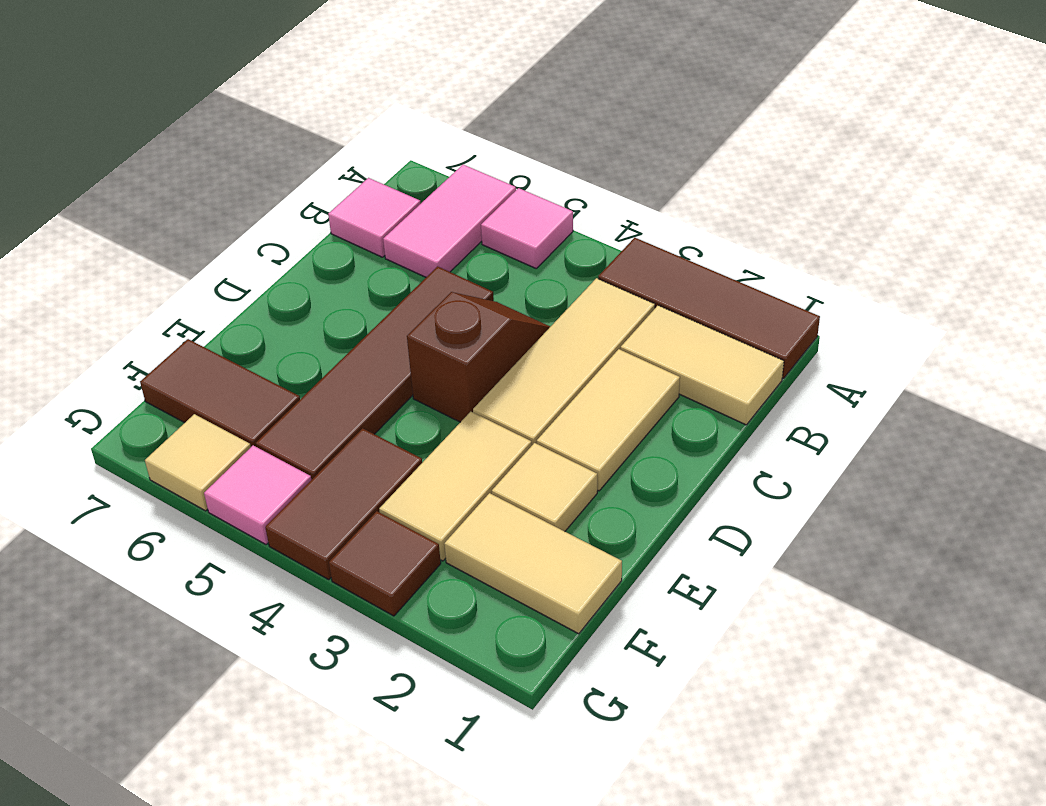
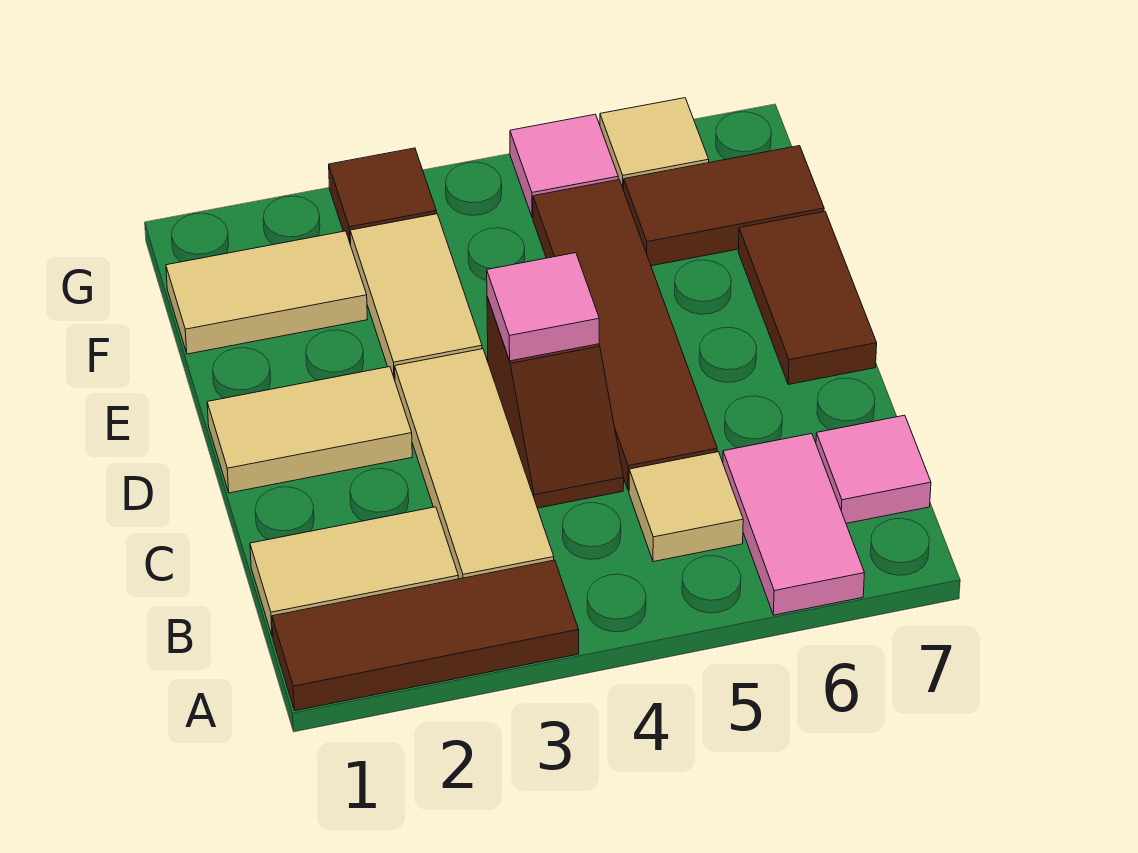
pink tile A5 level 1 -> pink tile D4 level 2
tan tile C2:D2 level 1 -> tan tile D1:D2 level 1
tan tile E2 level 1 -> tan tile B5 level 1
brown tile F4:G4 level 1 -> brown tile D7:E7 level 1

